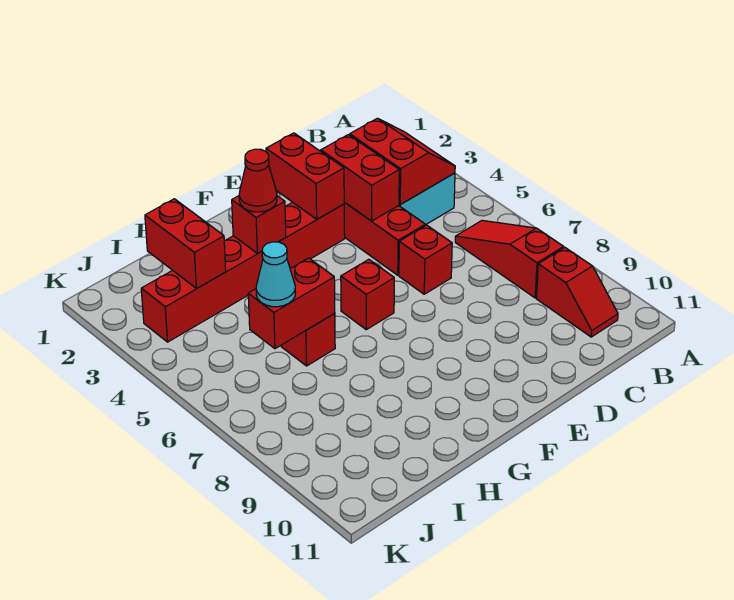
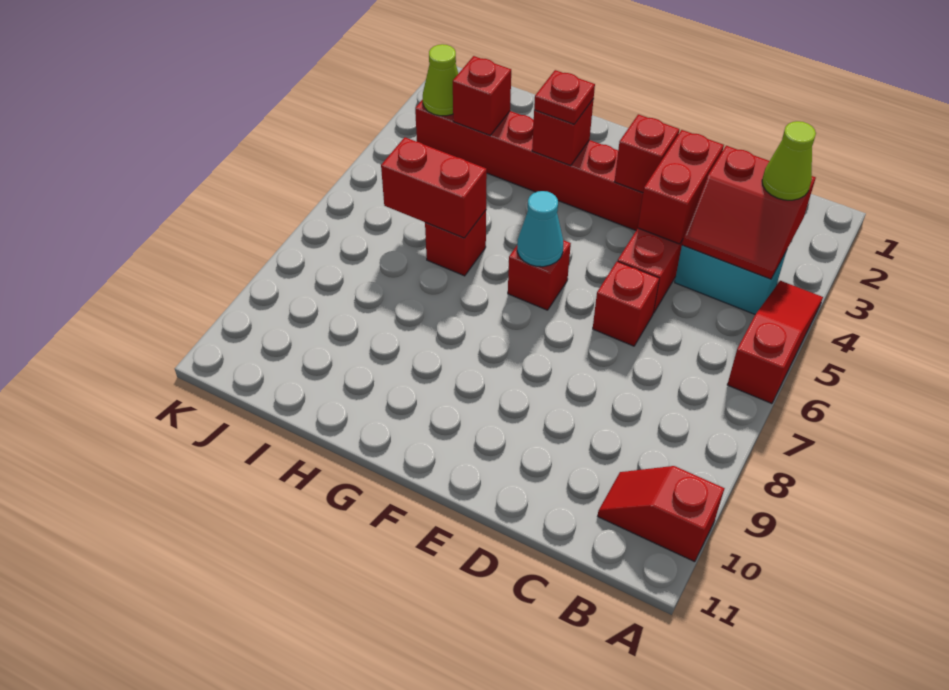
red slope B3:C4 level 2 top C -> red slope B3:C4 level 2 top 3
none -> lime cone B3 level 3
red slope B6:B8 level 1 top 8 -> red slope A4:A6 level 1 top 6
red slope B9:B10 level 1 top 9 -> red slope A10:B10 level 1 top A
red brick E2:E3 level 2 -> red brick E3 level 2
red cone G3 level 3 -> red plate G3 level 3
red brick I2:I3 level 2 -> red brick I3 level 2
cyan cone I6 level 3 -> cyan cone F6 level 2
none -> lime cone J3 level 2

